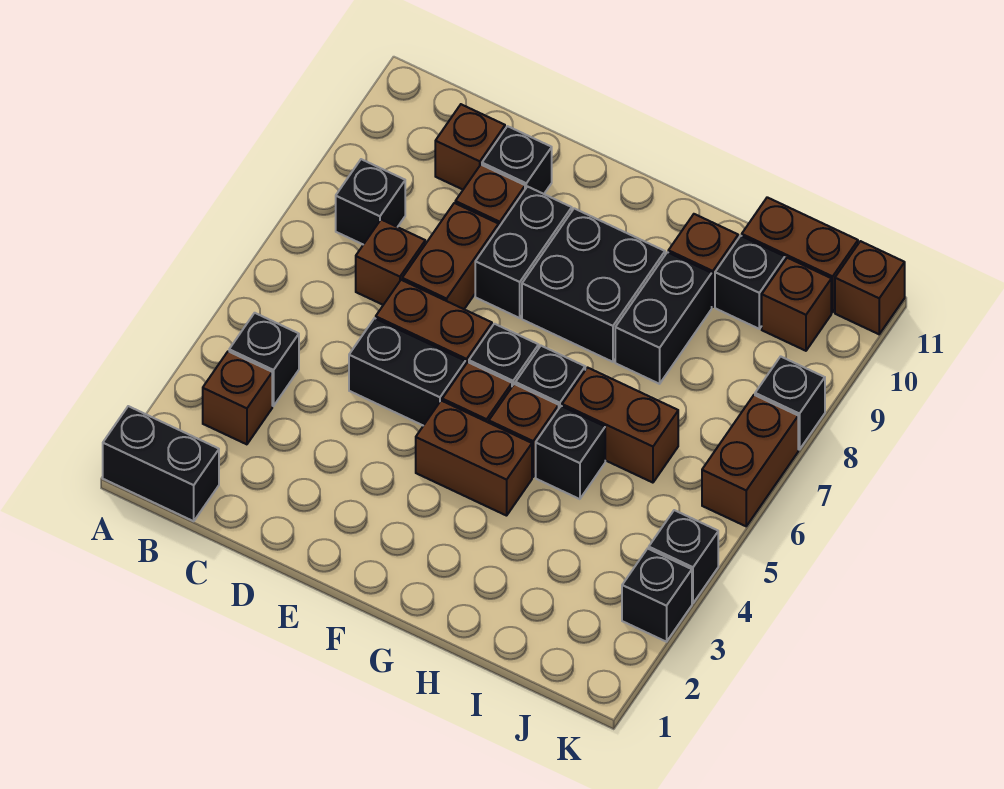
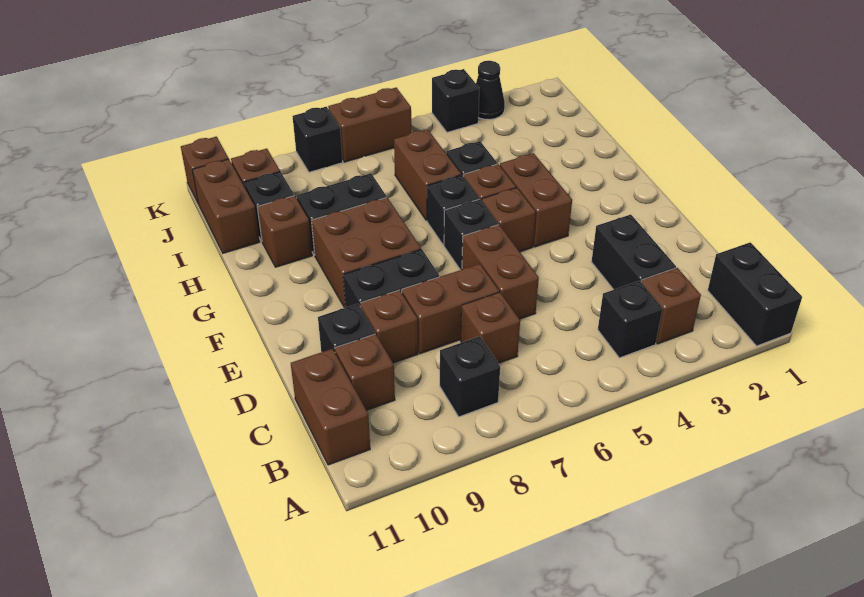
none -> brown brick B11:C11 level 1
black brick D5:E5 level 1 -> black brick C3:D3 level 1
black brick F8:G9 level 1 -> brown brick F8:G9 level 1
black brick K3 level 1 -> black cone K3 level 1

